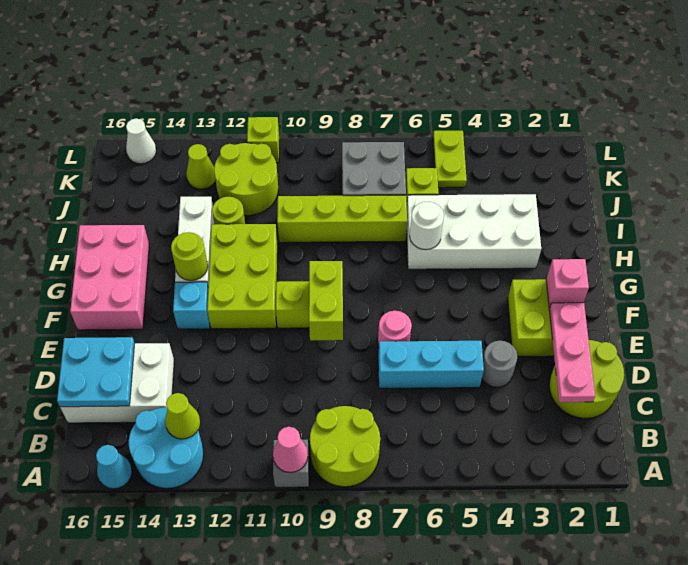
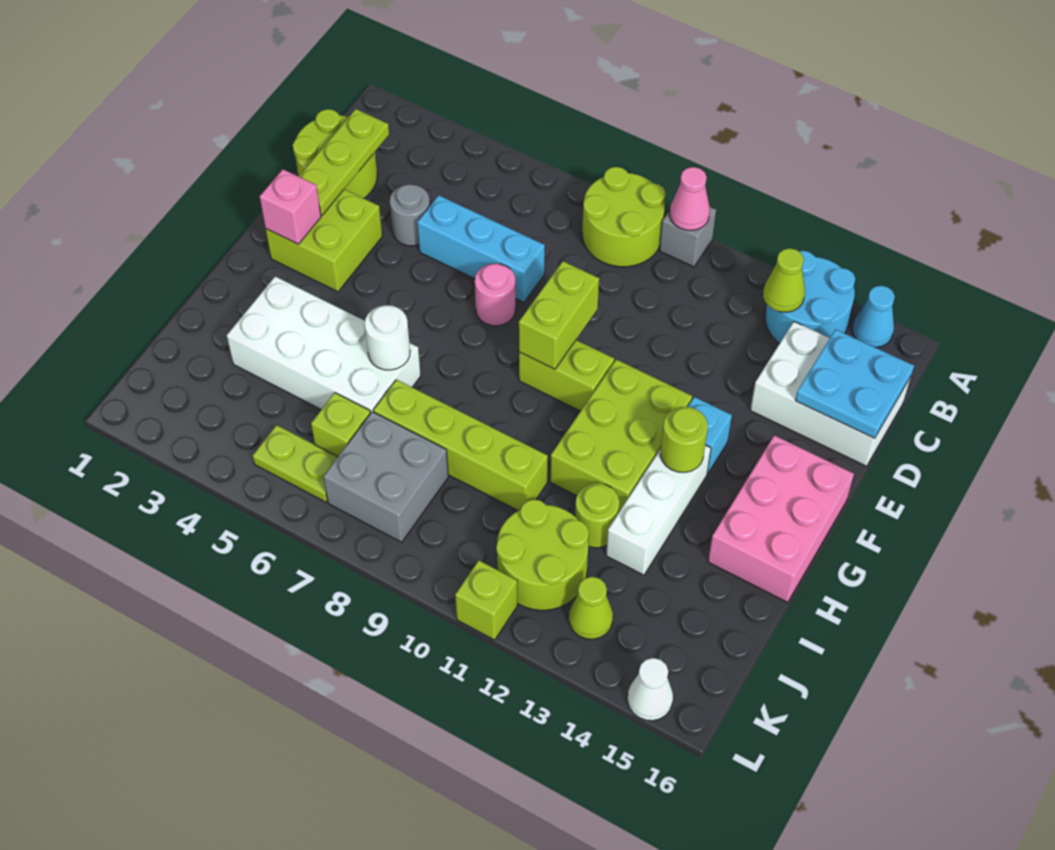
pink plate C2:E2 level 2 -> lime plate C2:E2 level 2
lime plate K5:L5 level 1 -> lime plate K5:K6 level 1

